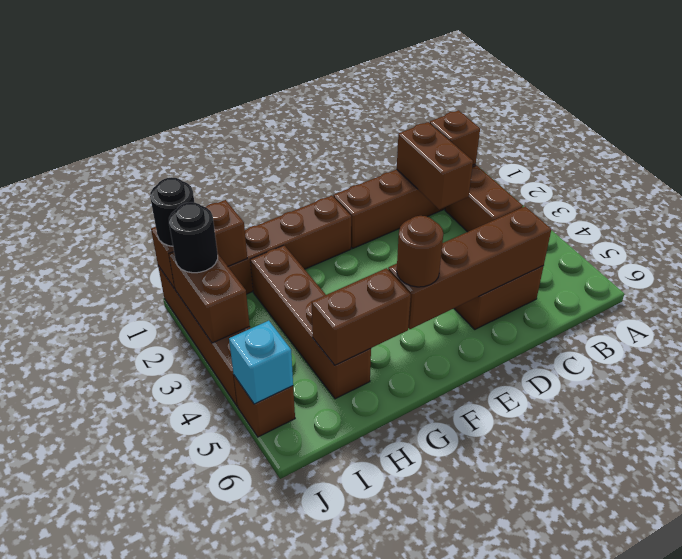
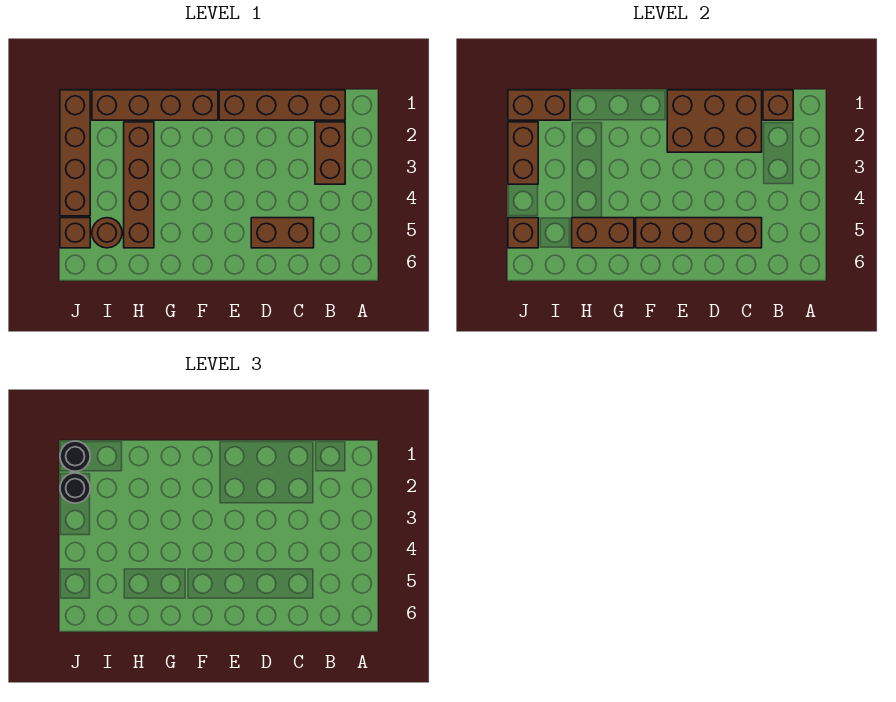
brown brick C1:C2 level 2 -> brown brick C1:E2 level 2
brown round brick F5 level 3 -> brown round brick I5 level 1
cyan brick J5 level 2 -> brown brick J5 level 2

